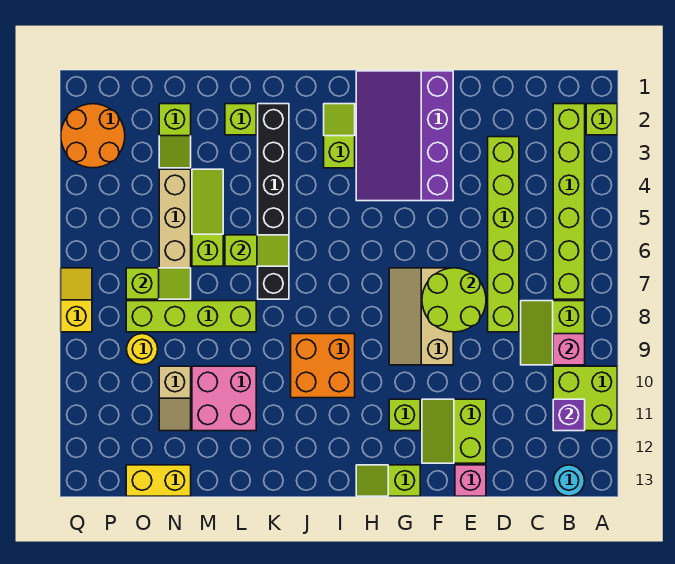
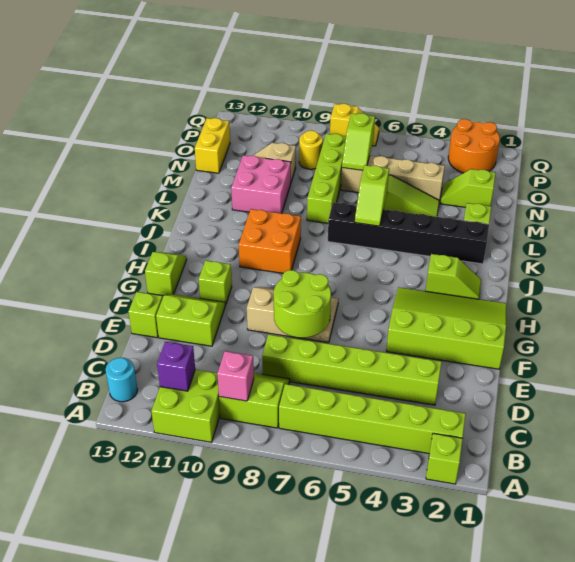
pink brick E13 level 1 -> lime brick E13 level 1
purple slope F1:H4 level 1 top F -> lime slope F1:H4 level 1 top F

